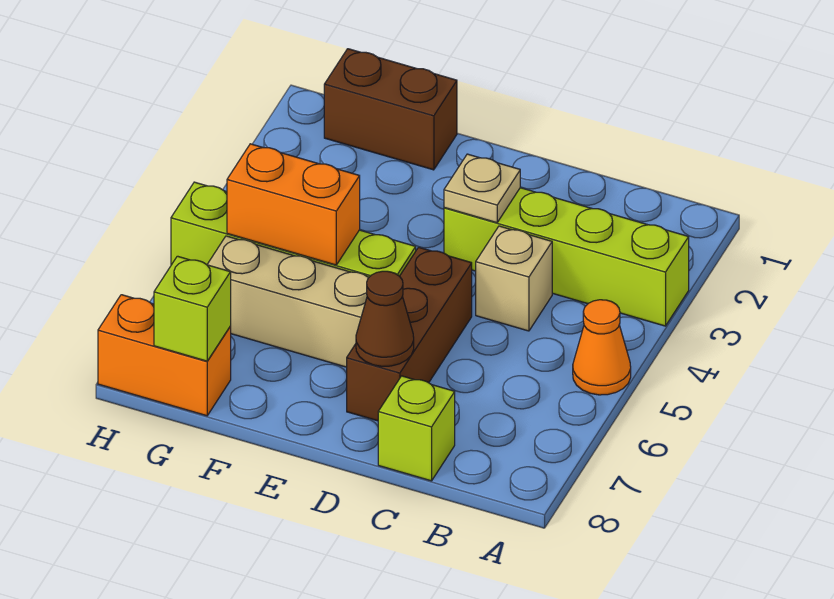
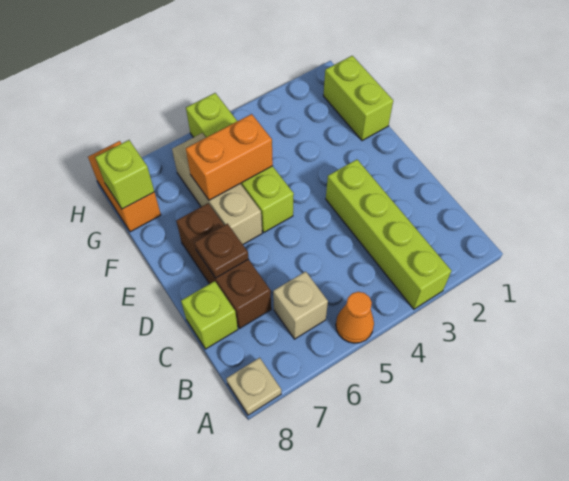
tan brick C4 level 1 -> tan brick B6 level 1
tan plate D3 level 2 -> tan plate A8 level 1
brown brick D5:D7 level 1 -> brown brick C7:E7 level 1
brown cone D7 level 2 -> brown plate D7 level 2
brown brick F1:G1 level 1 -> lime brick F1:G1 level 1
orange brick F5:G5 level 2 -> orange brick F5:F6 level 2

